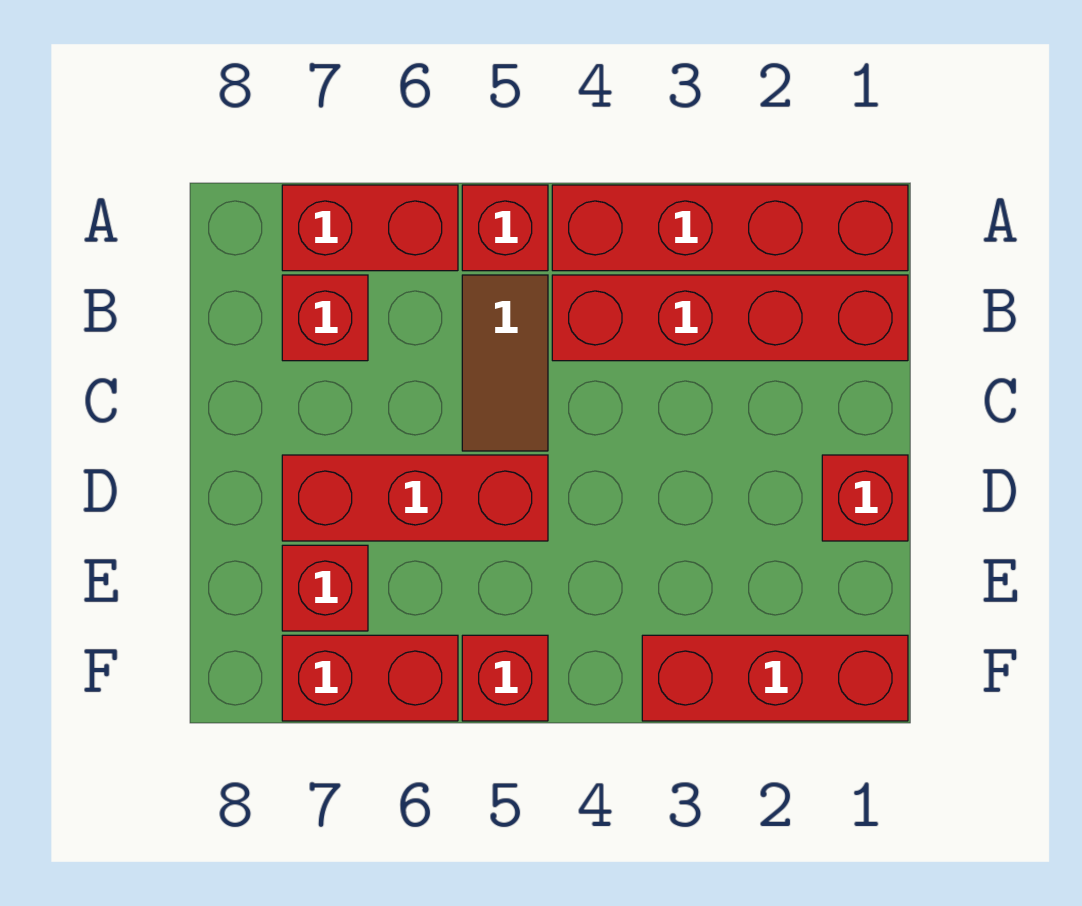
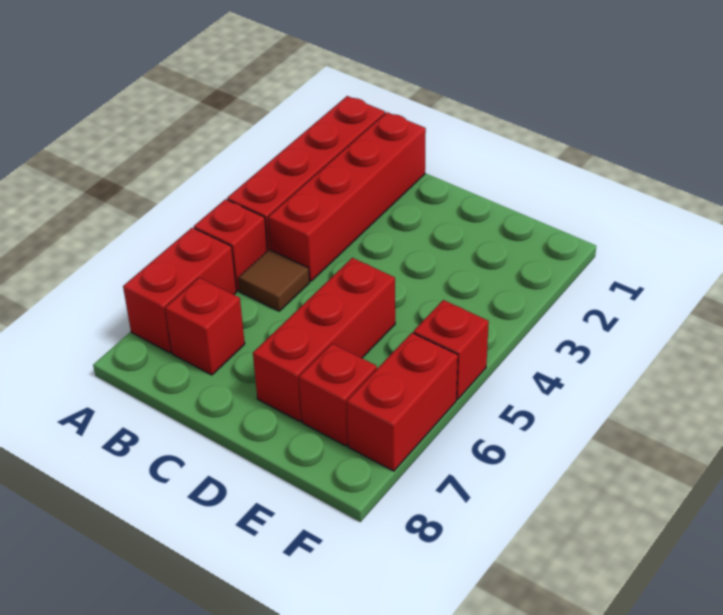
brown tile B5:C5 level 1 -> brown tile B5 level 1
red brick D1 level 1 -> none
red brick F1:F3 level 1 -> none

